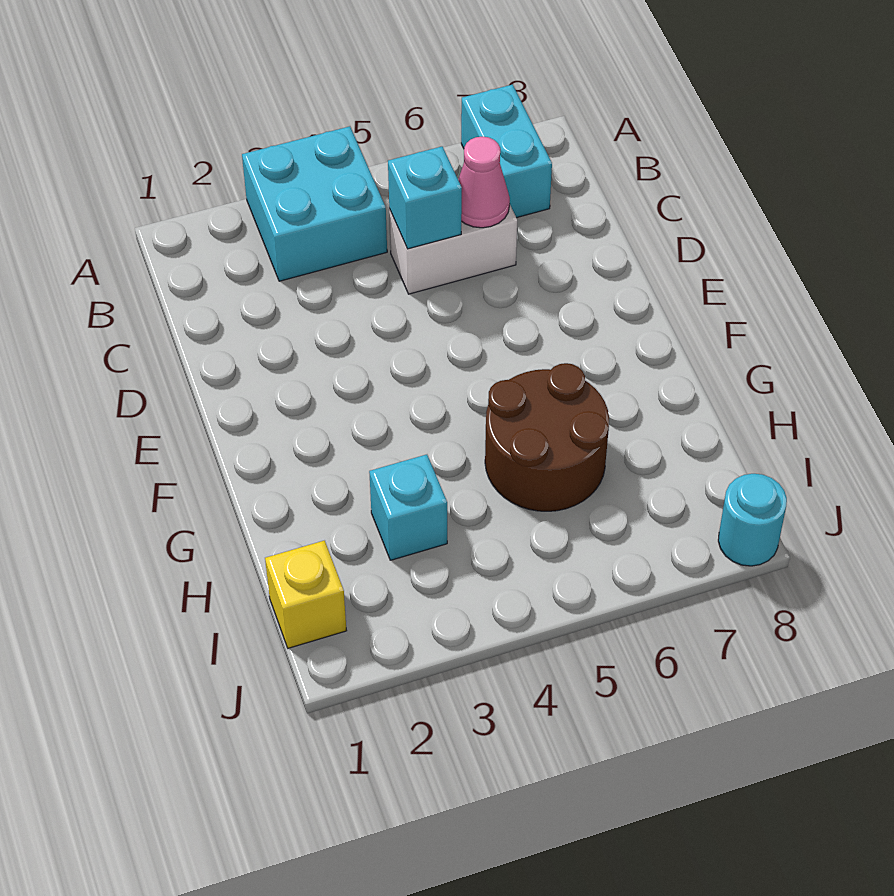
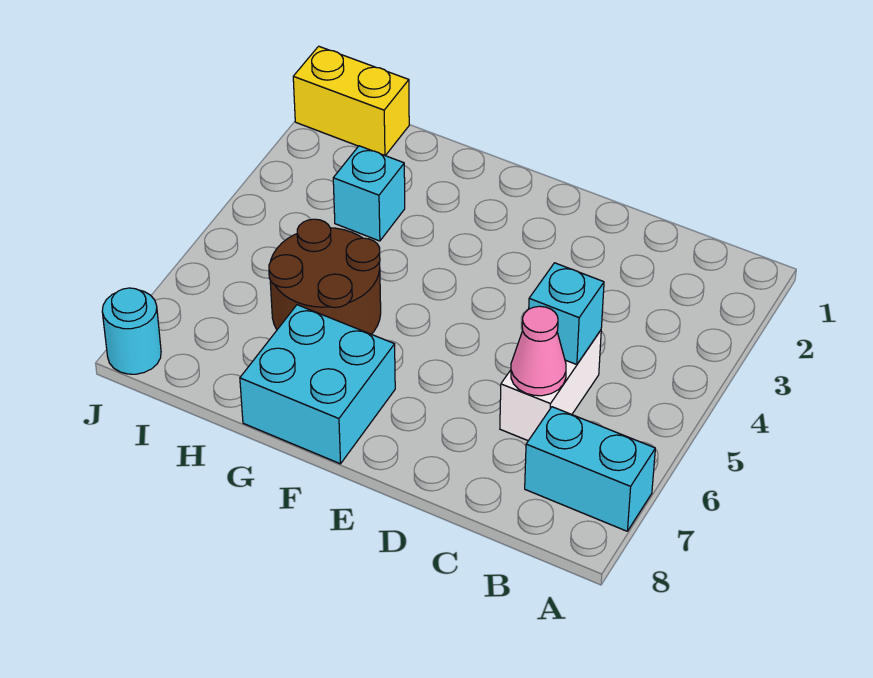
cyan brick A3:B4 level 1 -> cyan brick F7:G8 level 1
yellow brick I1 level 1 -> yellow brick I1:J1 level 1

